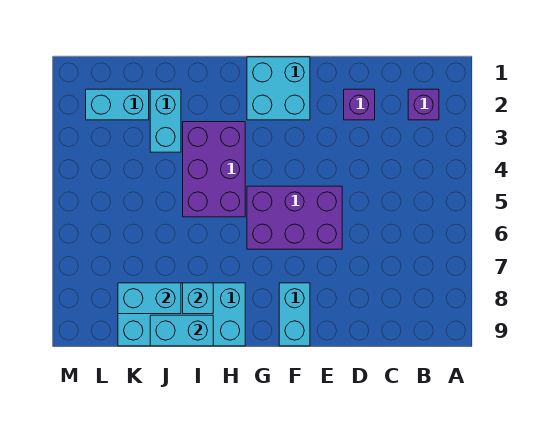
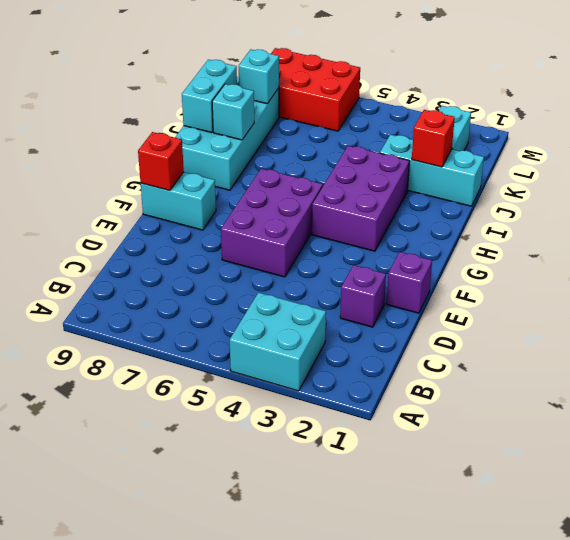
purple brick B2 level 1 -> purple brick E1 level 1
cyan brick F1:G2 level 1 -> cyan brick A3:B4 level 1
none -> red brick F9 level 2
purple brick H3:I5 level 1 -> purple brick G3:I4 level 1
cyan brick J2:J3 level 1 -> cyan brick J1:J3 level 1
none -> red brick J2 level 2
cyan brick J8:K8 level 2 -> cyan brick K8 level 2
none -> red brick L6:M8 level 1

